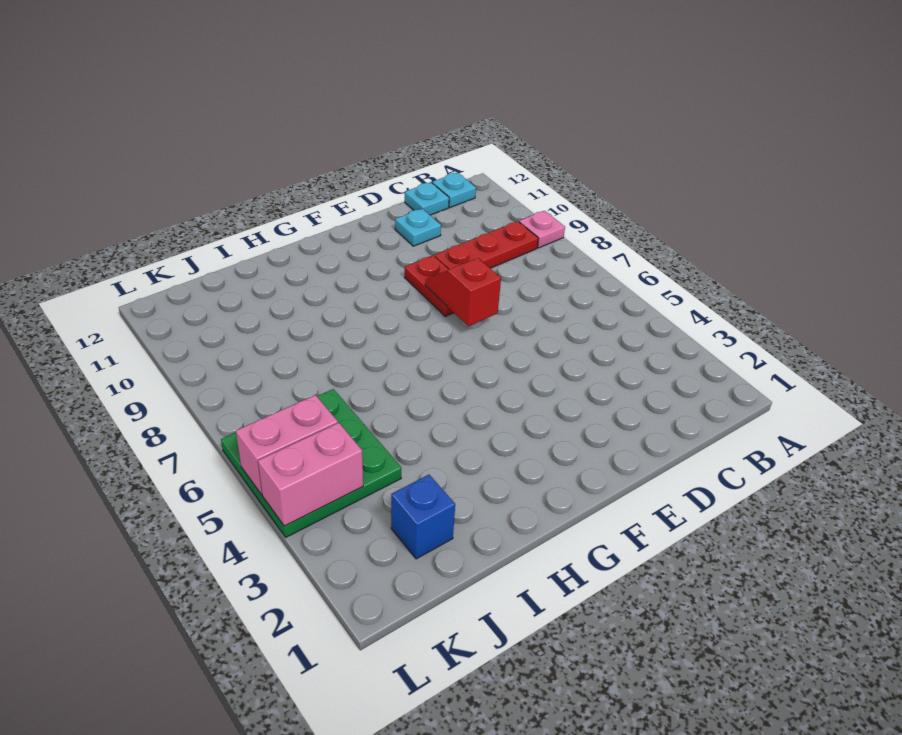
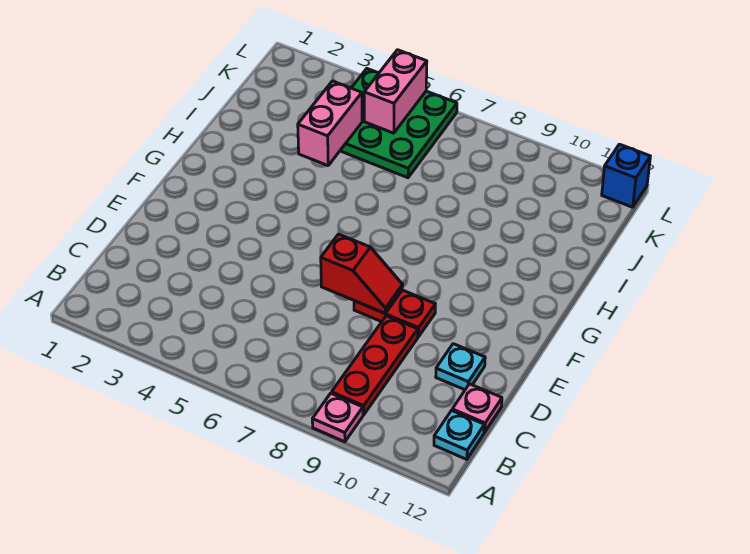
cyan plate C12 level 1 -> pink plate C12 level 1
blue brick J2 level 1 -> blue brick L12 level 1
pink brick K4:L4 level 2 -> pink brick I4:J4 level 2

